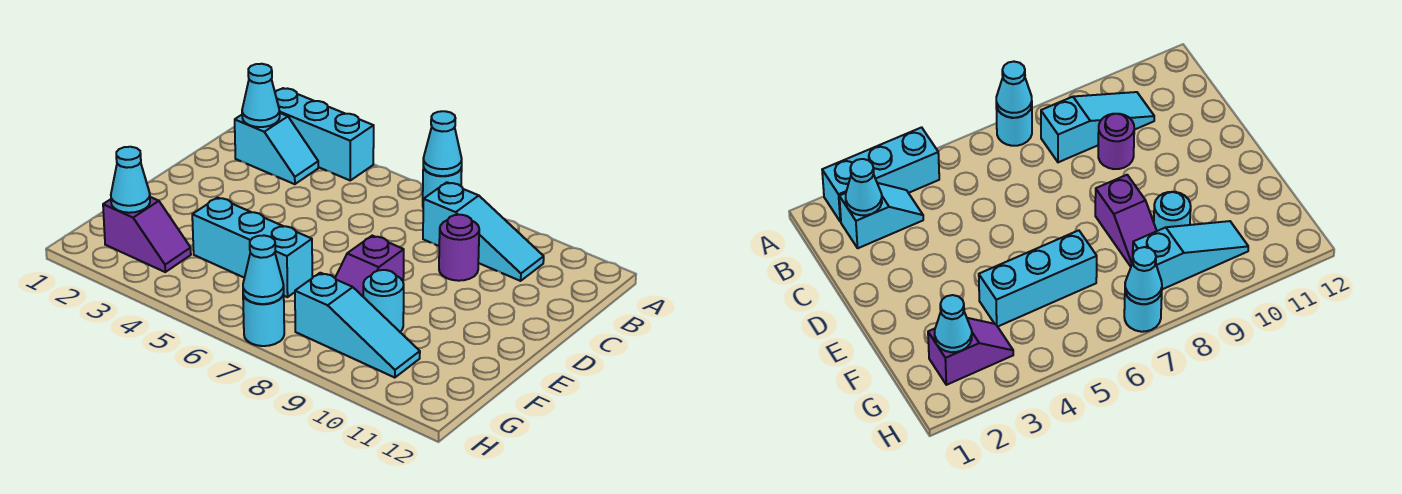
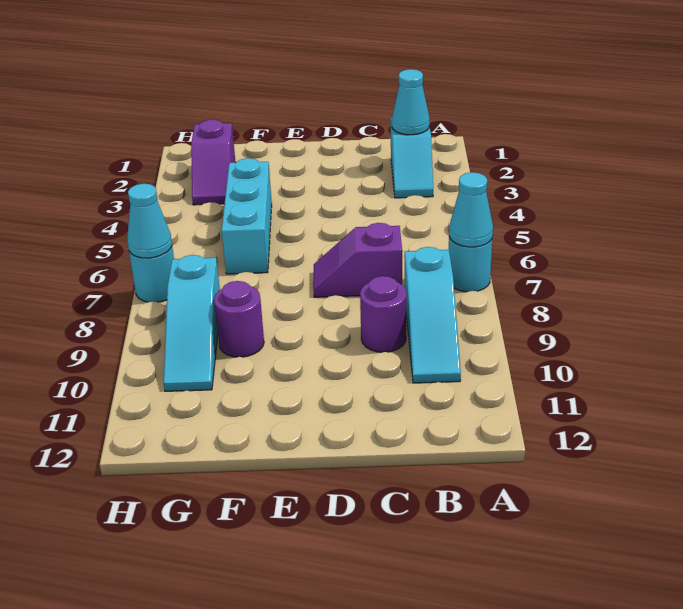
cyan brick A2:A4 level 1 -> none
purple slope E8:F8 level 1 top E -> purple slope C7:D7 level 1 top C
cyan round brick F9 level 1 -> purple round brick F9 level 1
cyan cone G2 level 2 -> none

